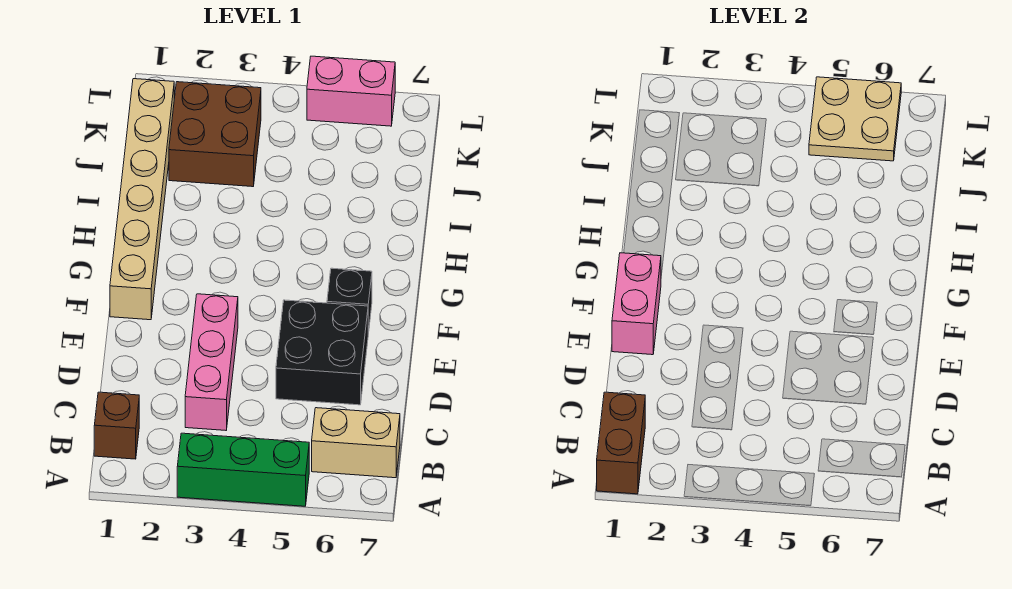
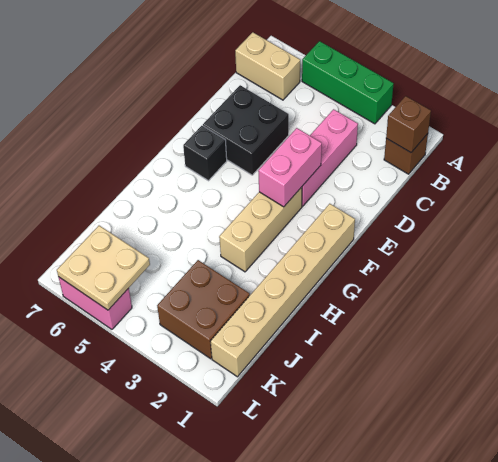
brown brick A1:B1 level 2 -> brown brick B1 level 2
pink brick E1:F1 level 2 -> pink brick E3:F3 level 2
none -> tan brick F3:H3 level 1

